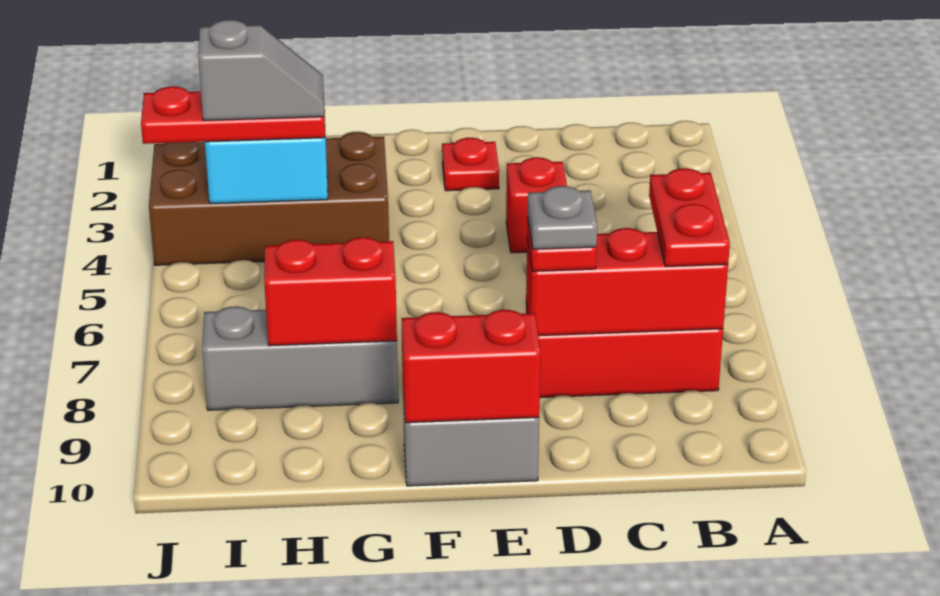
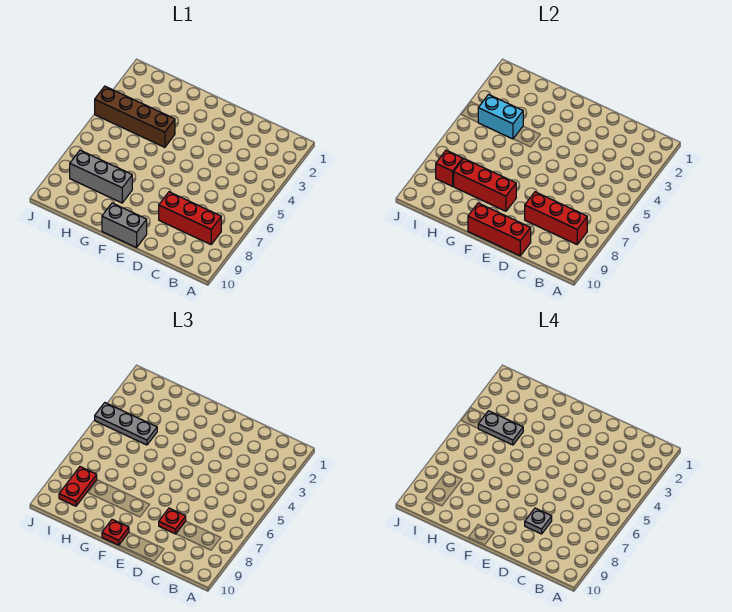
red plate B7:B8 level 3 -> red plate I8:I9 level 3
red brick D4 level 1 -> red brick I8 level 2
red plate E2 level 1 -> red plate F10 level 3
red brick E10:F10 level 2 -> red brick D10:F10 level 2
brown brick G3:J4 level 1 -> brown brick G4:J4 level 1
red brick G8:H8 level 2 -> red brick F8:H8 level 2
red plate H4:J4 level 3 -> grey plate H4:J4 level 3
grey slope H4:I4 level 4 top I -> grey plate H4:I4 level 4

